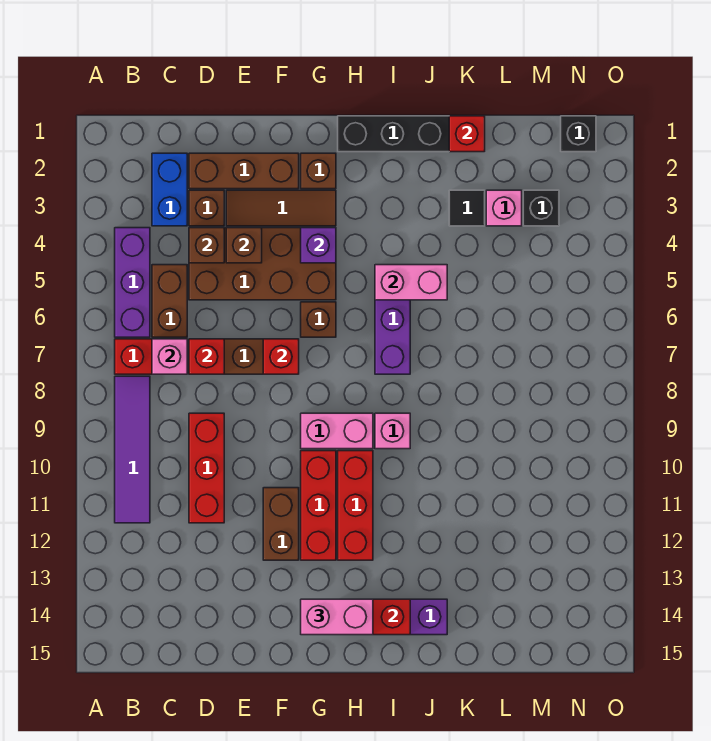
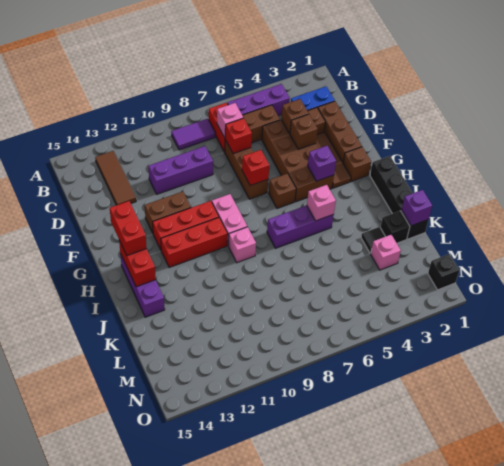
purple tile B8:B11 level 1 -> purple tile B8:B9 level 1
none -> brown tile B13:D13 level 1
red brick D9:D11 level 1 -> purple brick D9:D11 level 1
pink brick G14:H14 level 3 -> red brick G14:H14 level 3
pink brick I5:J5 level 2 -> pink brick I5 level 2
red brick K1 level 2 -> purple brick K1 level 2
black brick M3 level 1 -> black brick K2 level 1

